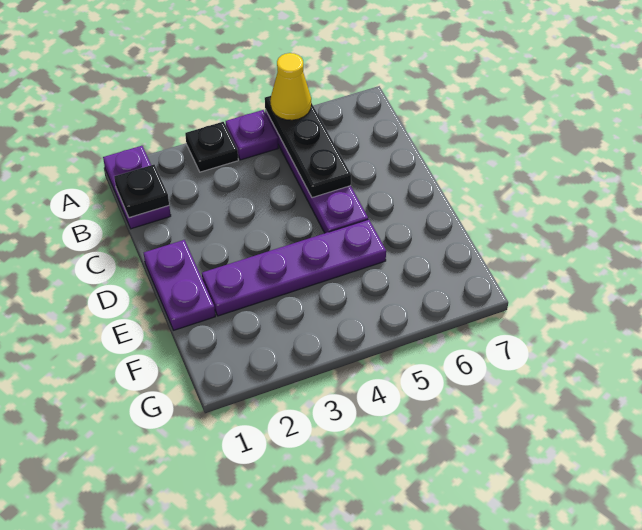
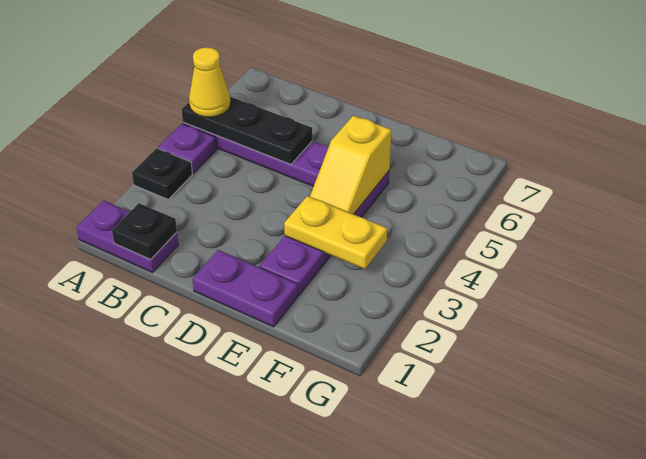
none -> yellow plate E3:F3 level 2
none -> yellow slope E4:E5 level 2 top 5

